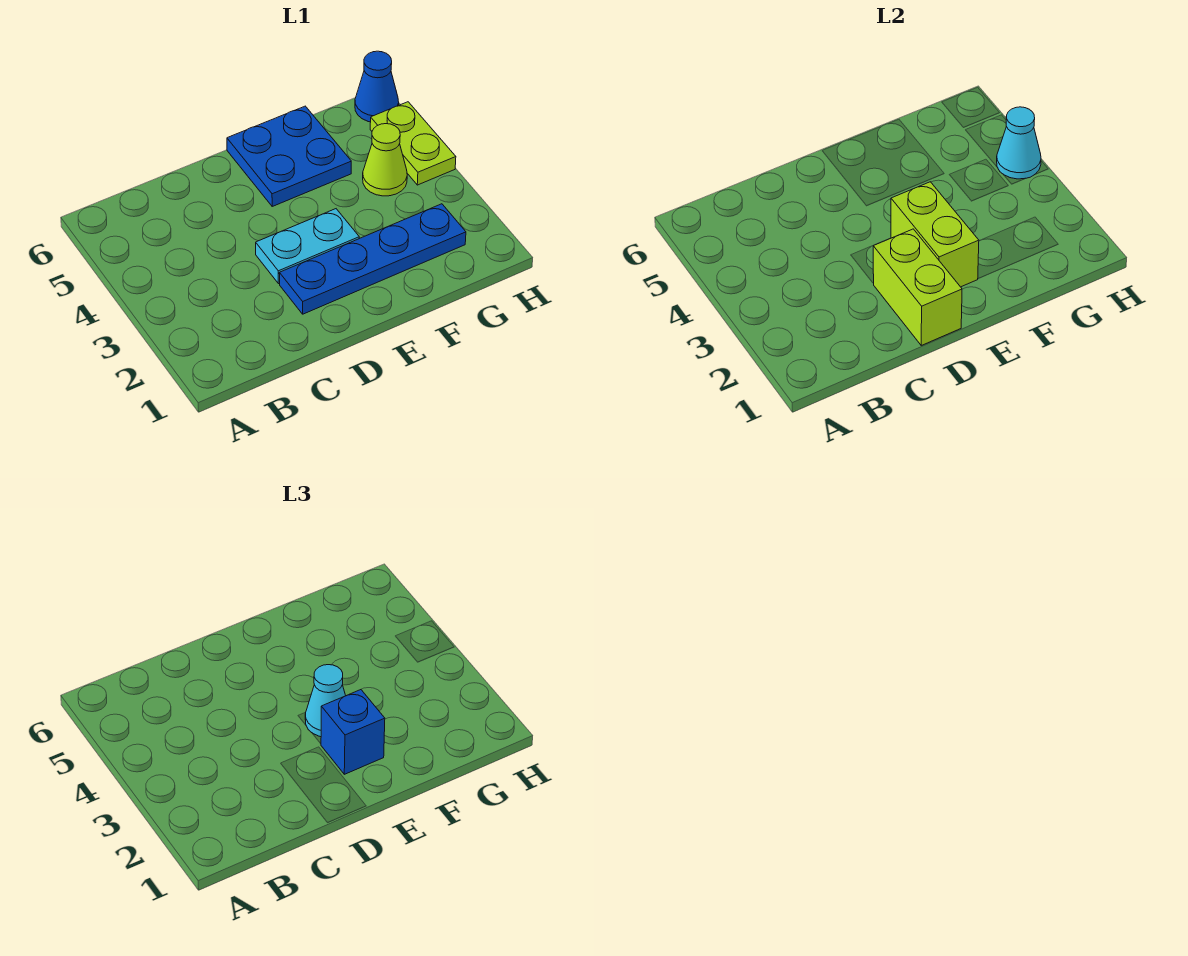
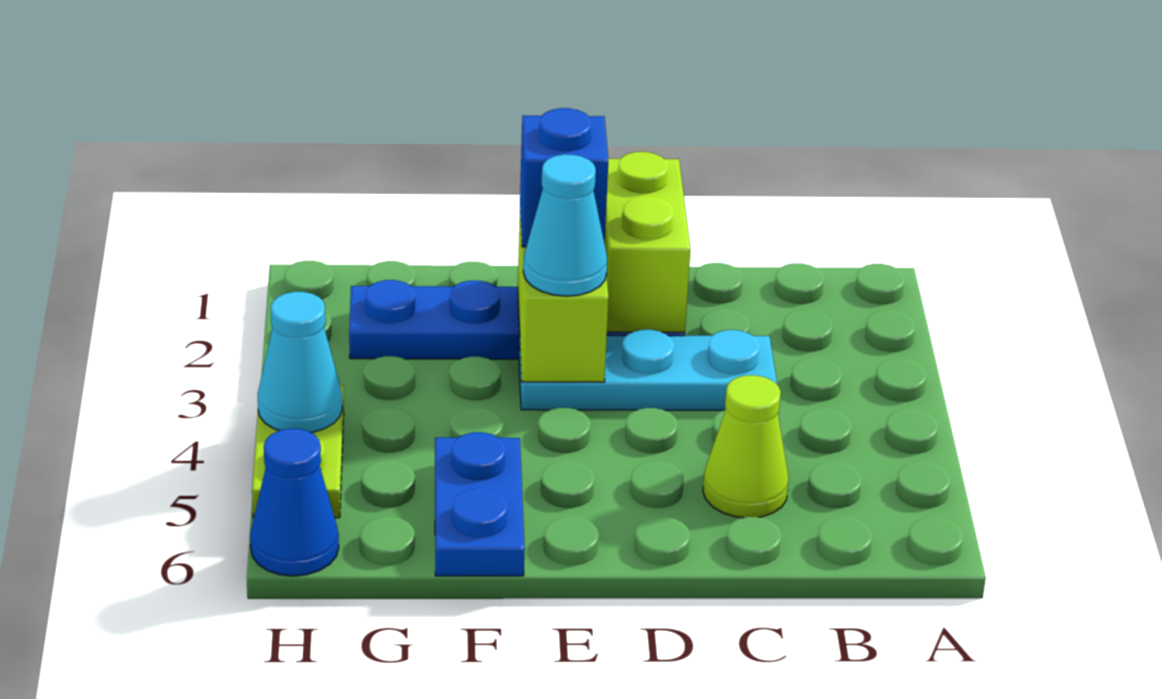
cyan plate D3:E3 level 1 -> cyan plate C3:E3 level 1
blue plate E5:F6 level 1 -> blue plate F5:F6 level 1
lime cone G4 level 1 -> lime cone C5 level 1

